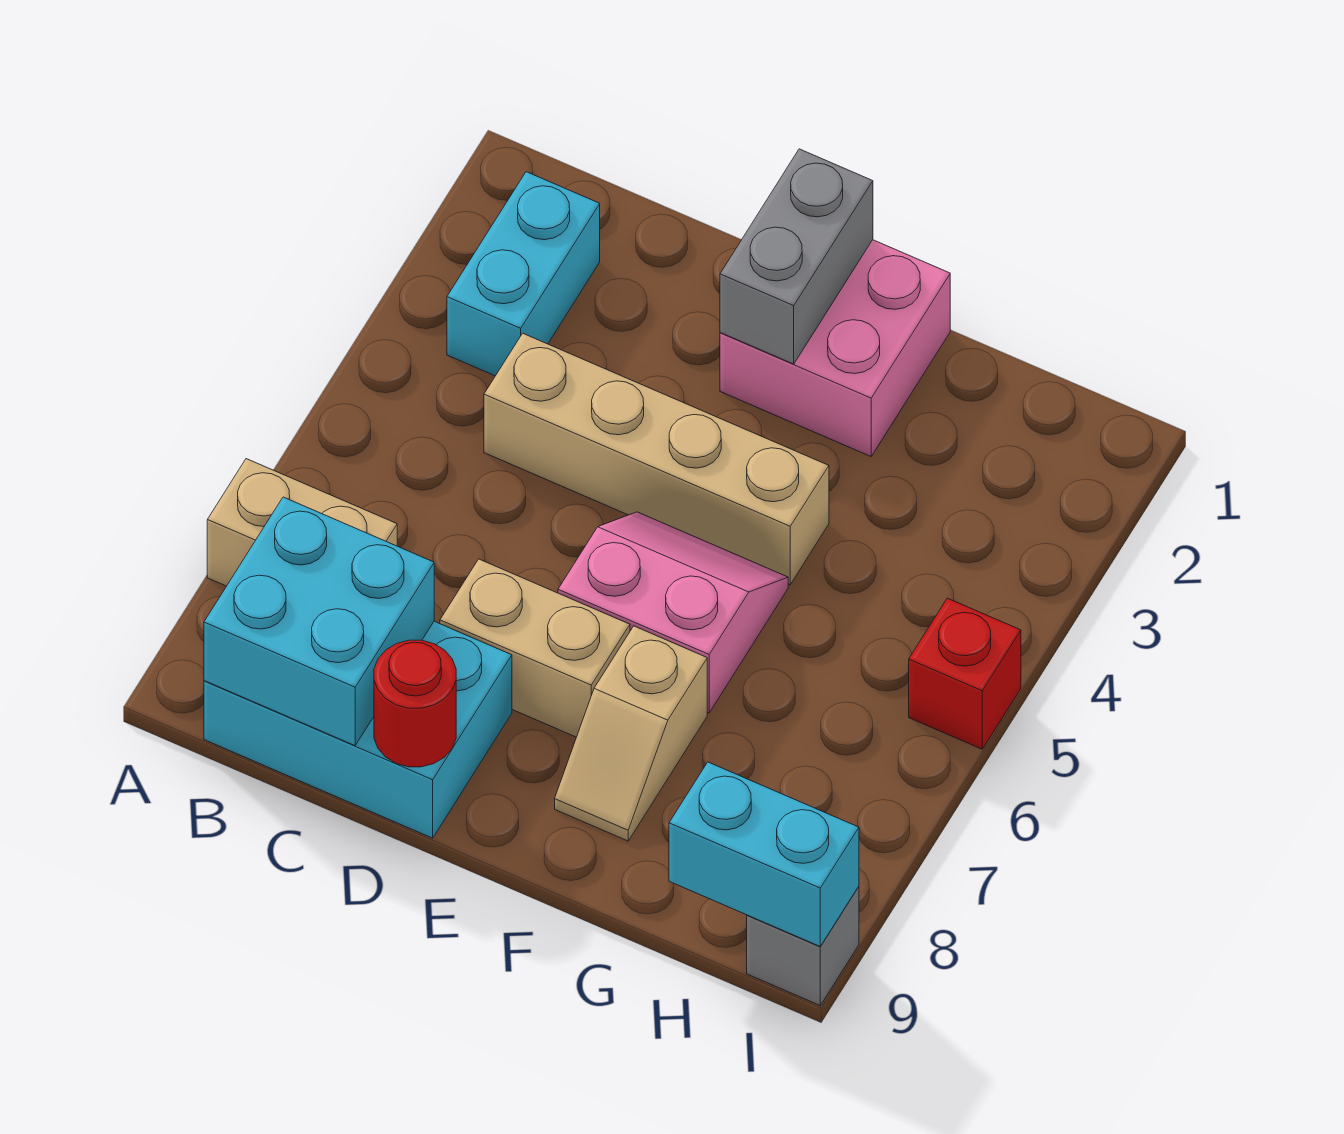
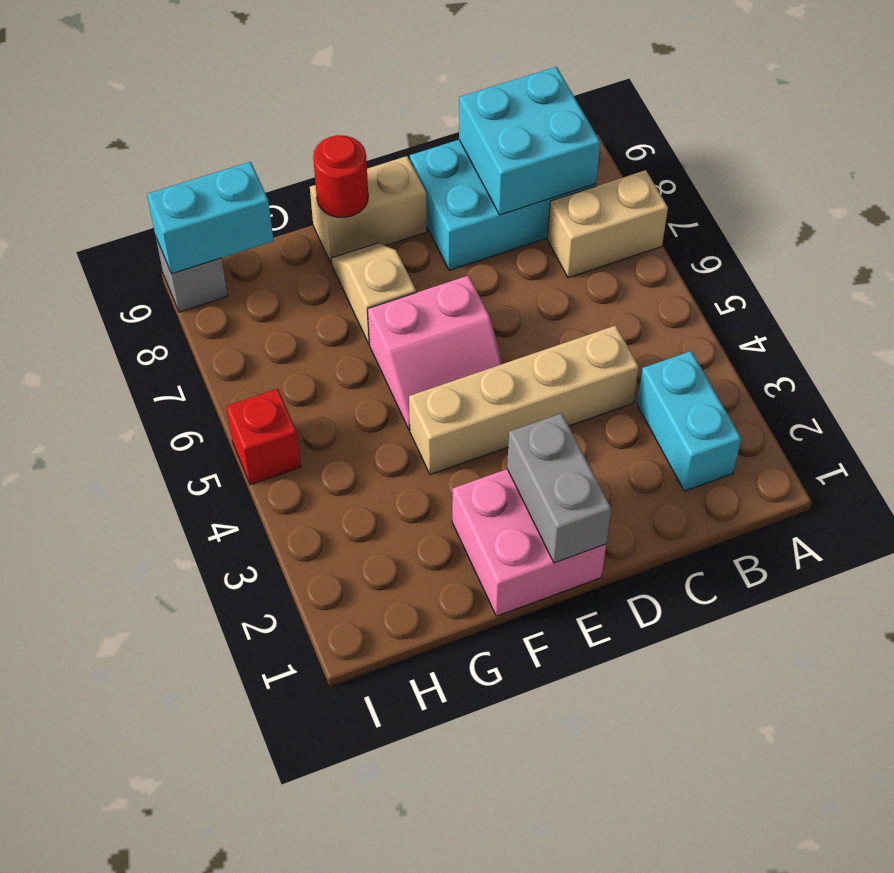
tan brick D7:E7 level 1 -> tan brick E9:F9 level 1
red round brick D9 level 2 -> red round brick F9 level 2

